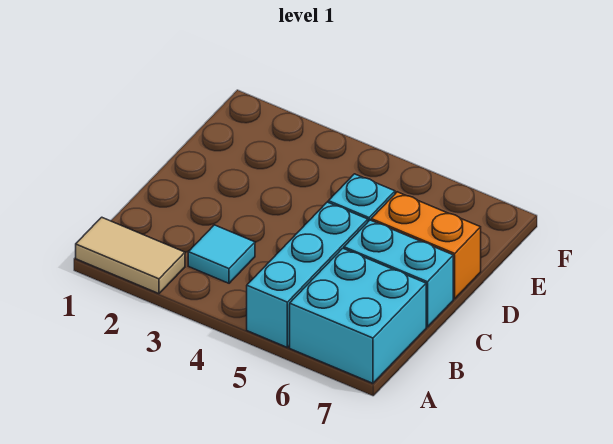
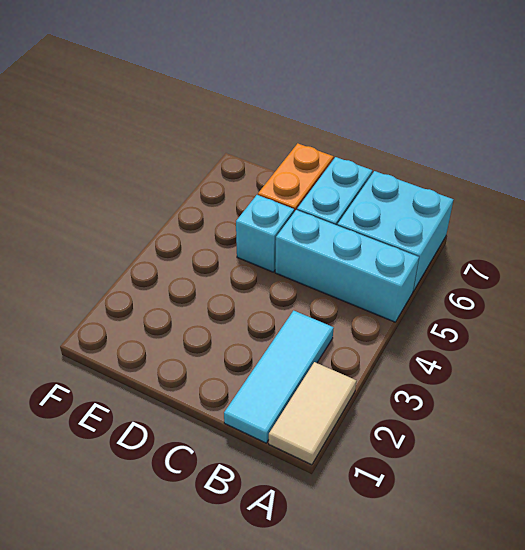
cyan tile B3 level 1 -> cyan tile B1:B3 level 1

